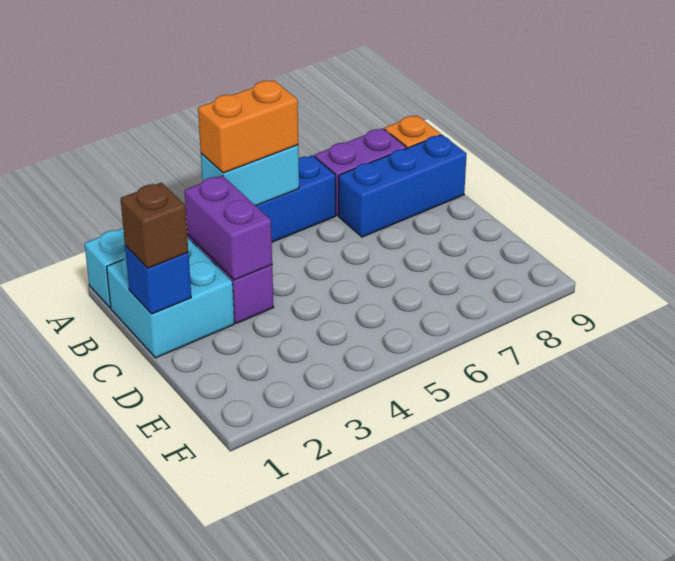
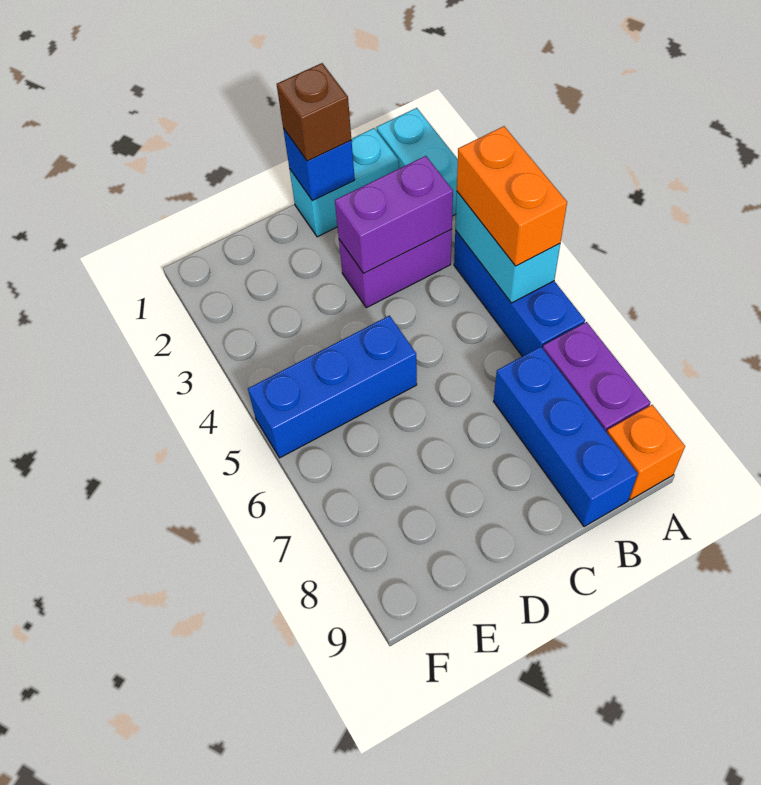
cyan brick B1:C2 level 1 -> cyan brick B1:C1 level 1
none -> blue brick D5:F5 level 1

